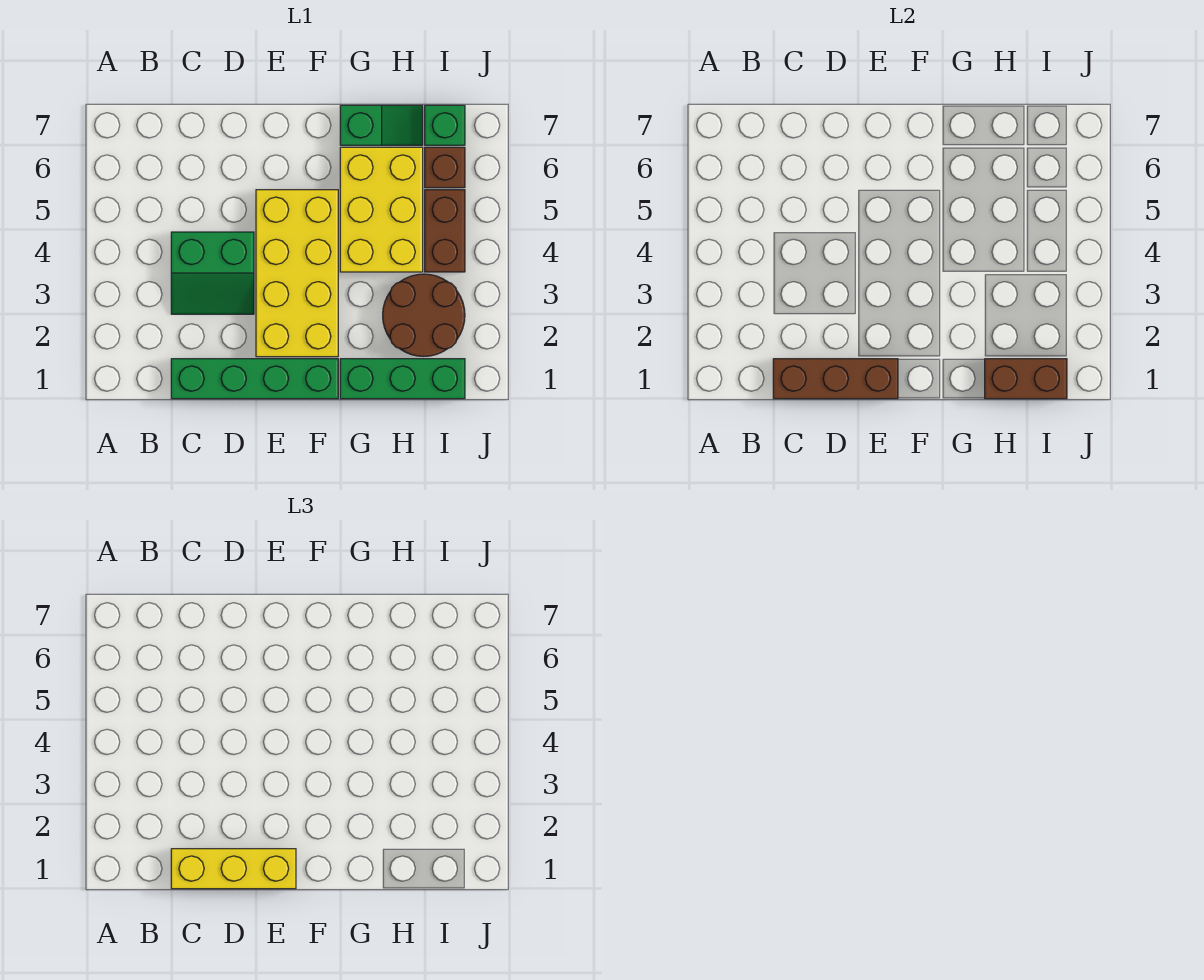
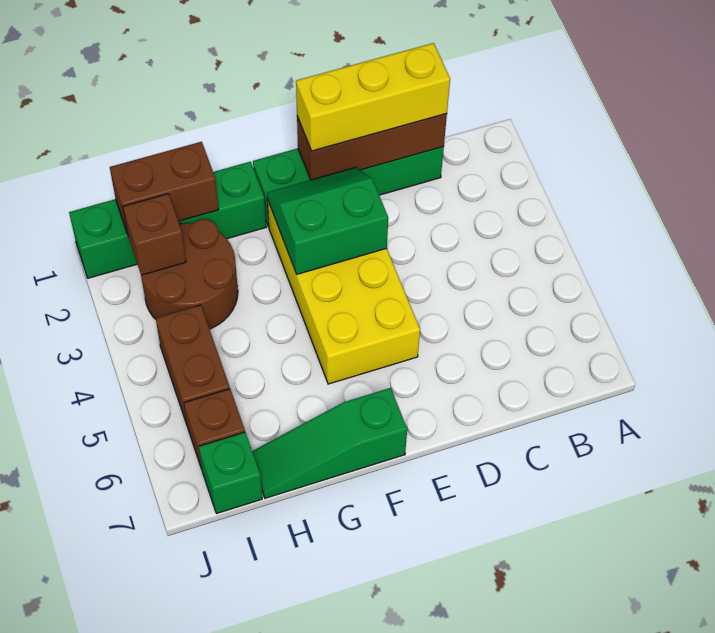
green slope C3:D4 level 1 top 4 -> green slope E2:F3 level 2 top 3
green brick G1:I1 level 1 -> green brick G1:J1 level 1
yellow brick G4:H6 level 1 -> none
green slope G7:H7 level 1 top G -> green slope F7:H7 level 1 top F
none -> brown brick I2 level 2

